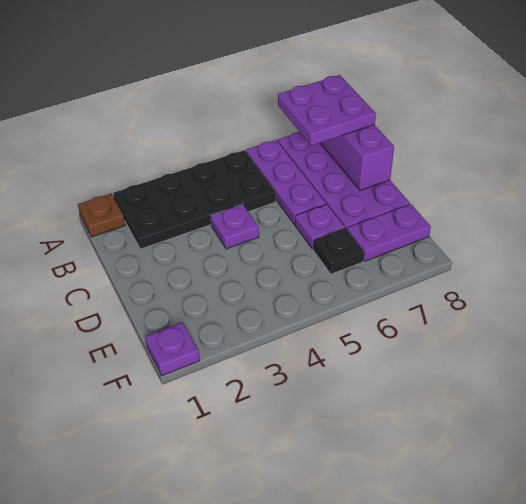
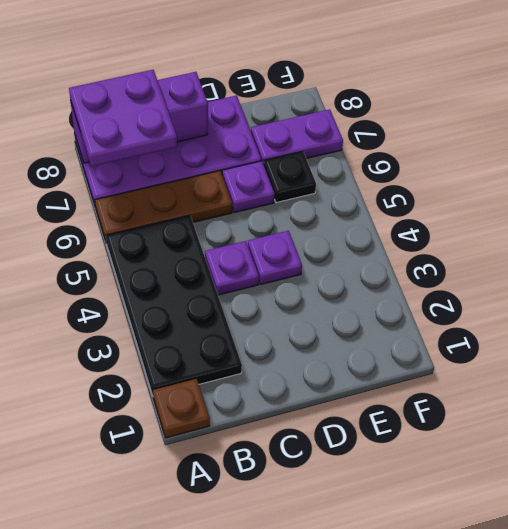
purple plate A6:C6 level 1 -> brown plate A6:C6 level 1
purple plate E7:E8 level 1 -> purple plate E7:F7 level 1
purple plate F1 level 1 -> purple plate D4 level 1

